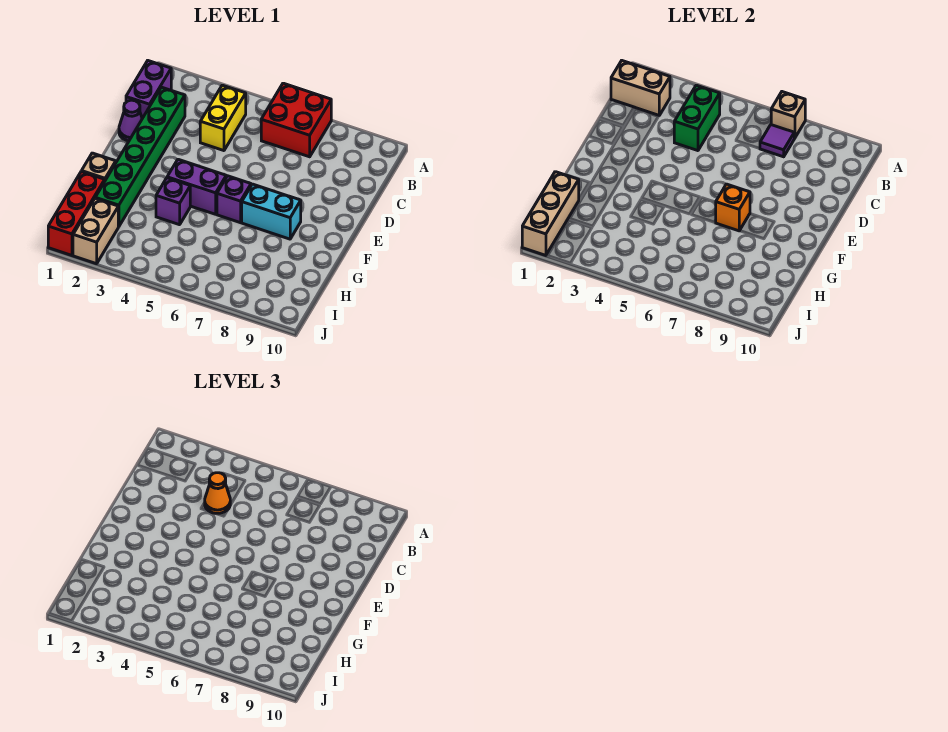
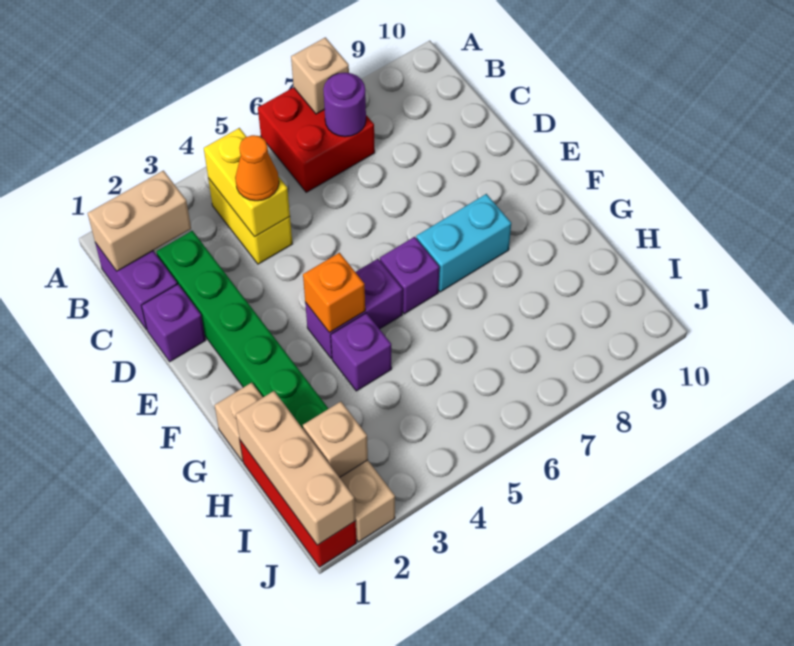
green brick B4:C4 level 2 -> yellow brick B4:C4 level 2
purple tile B7 level 2 -> purple round brick B7 level 2
purple cone D1 level 1 -> purple brick D1 level 1
orange brick F7 level 2 -> orange brick F4 level 2
none -> tan brick I2 level 2

